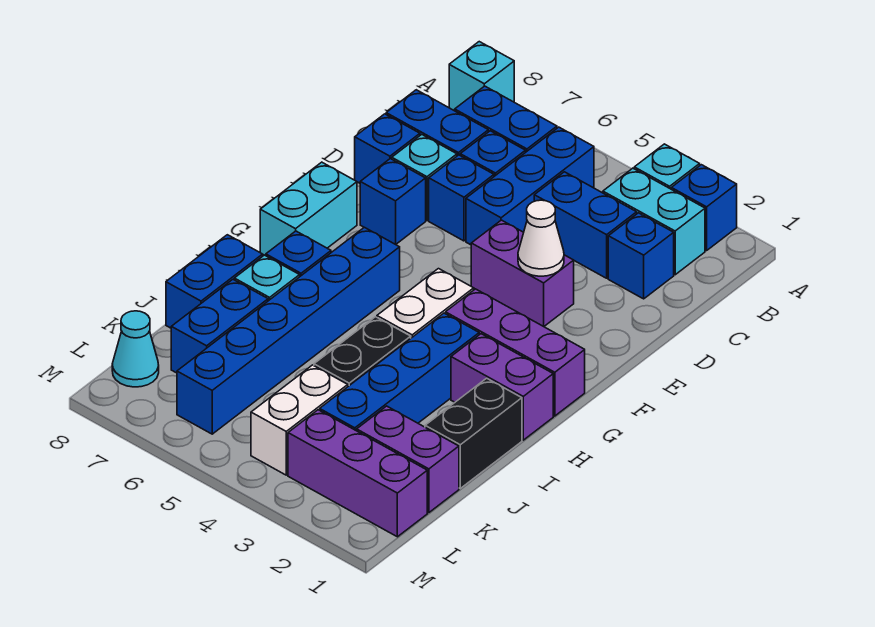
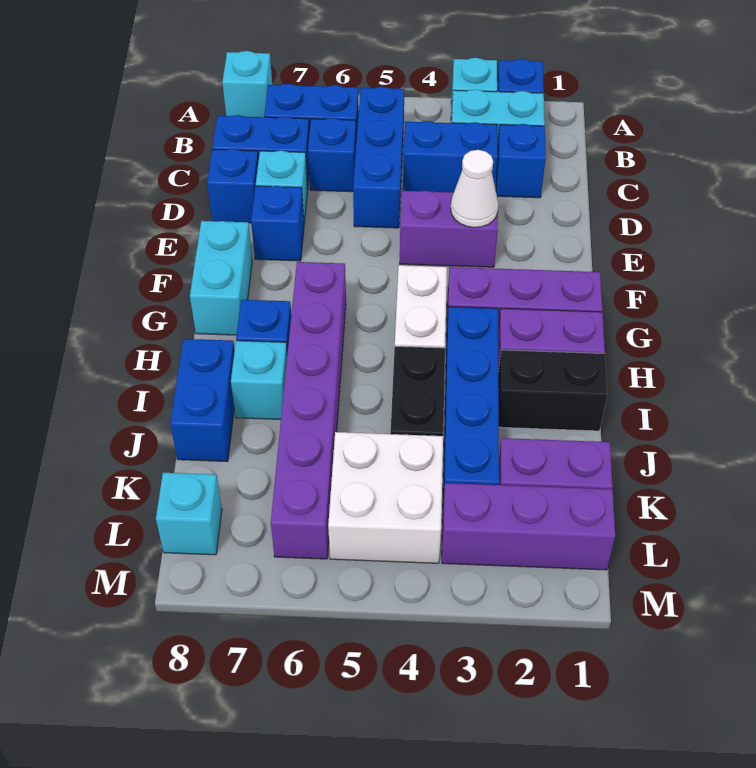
blue brick D6 level 1 -> none
blue brick G6:L6 level 1 -> purple brick G6:L6 level 1
black brick I1:J1 level 1 -> black brick I1:I2 level 1
blue brick J7:K7 level 1 -> none
white brick K4:L4 level 1 -> white brick K4:L5 level 1
cyan cone L8 level 1 -> cyan brick L8 level 1

